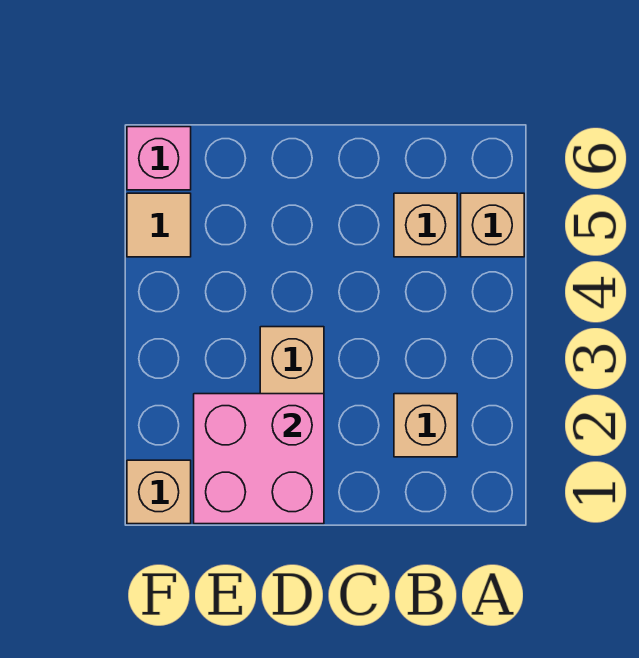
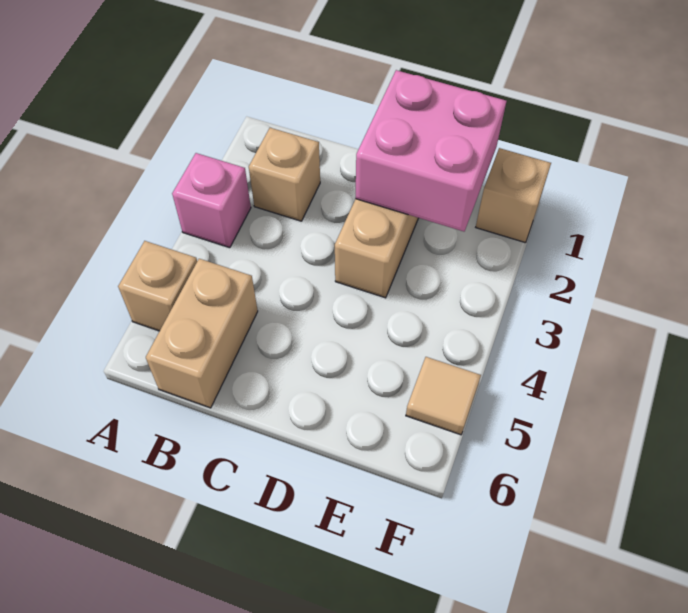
tan brick B5 level 1 -> tan brick B5:B6 level 1
pink brick F6 level 1 -> pink brick A3 level 1

